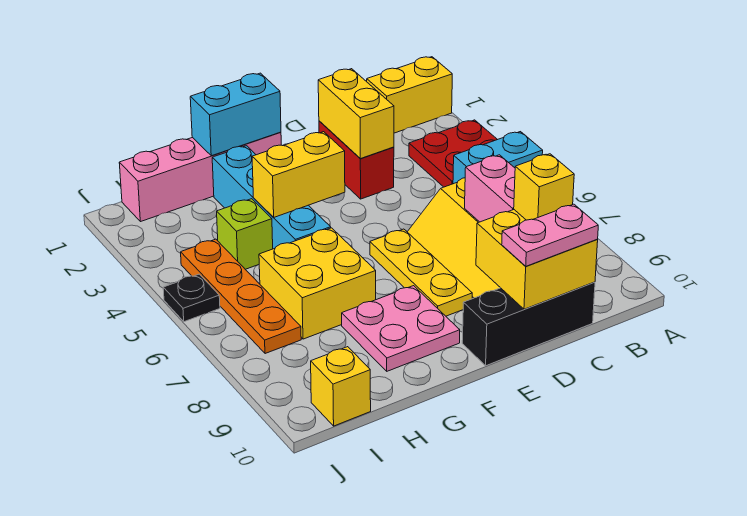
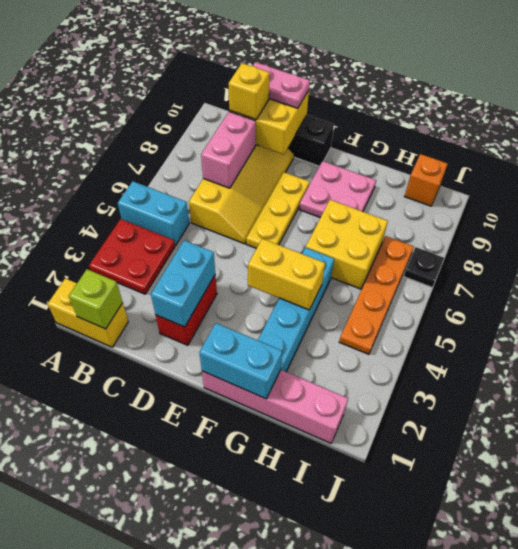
yellow brick D2:D3 level 2 -> cyan brick D2:D3 level 2
lime brick H4 level 1 -> lime brick B1 level 2
yellow brick I10 level 1 -> orange brick I10 level 1
black plate J5 level 1 -> black plate J7 level 1

